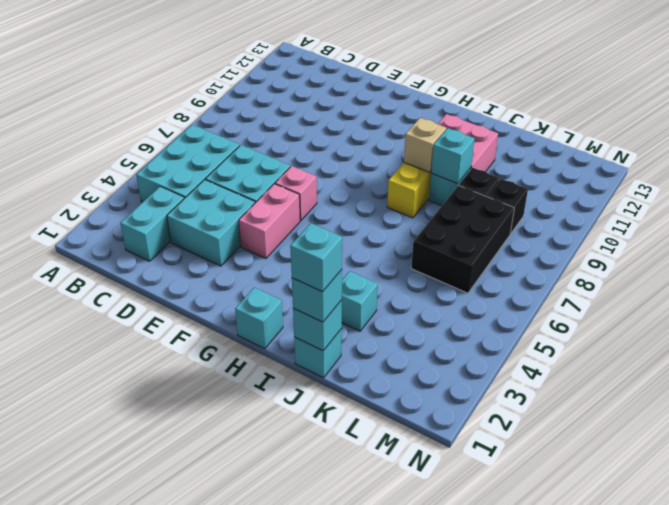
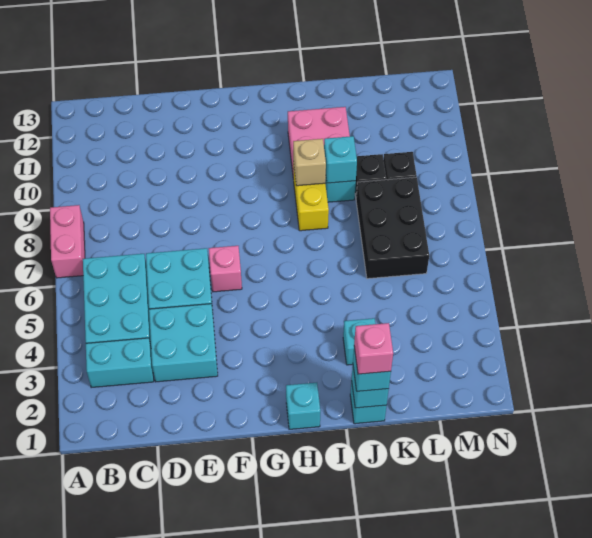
cyan brick C2:C3 level 1 -> cyan brick B3:C3 level 1
pink brick F4:F5 level 1 -> pink brick A7:A8 level 1
cyan brick J1 level 4 -> pink brick J1 level 4

